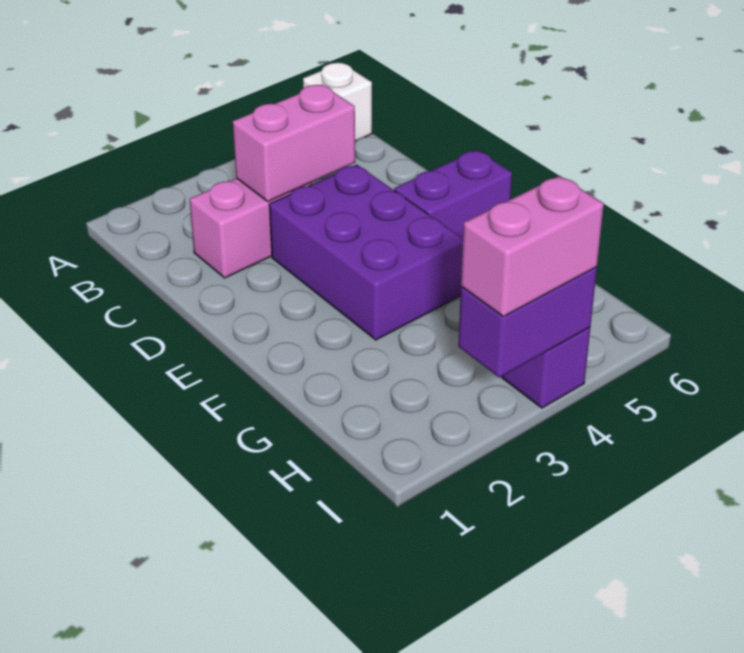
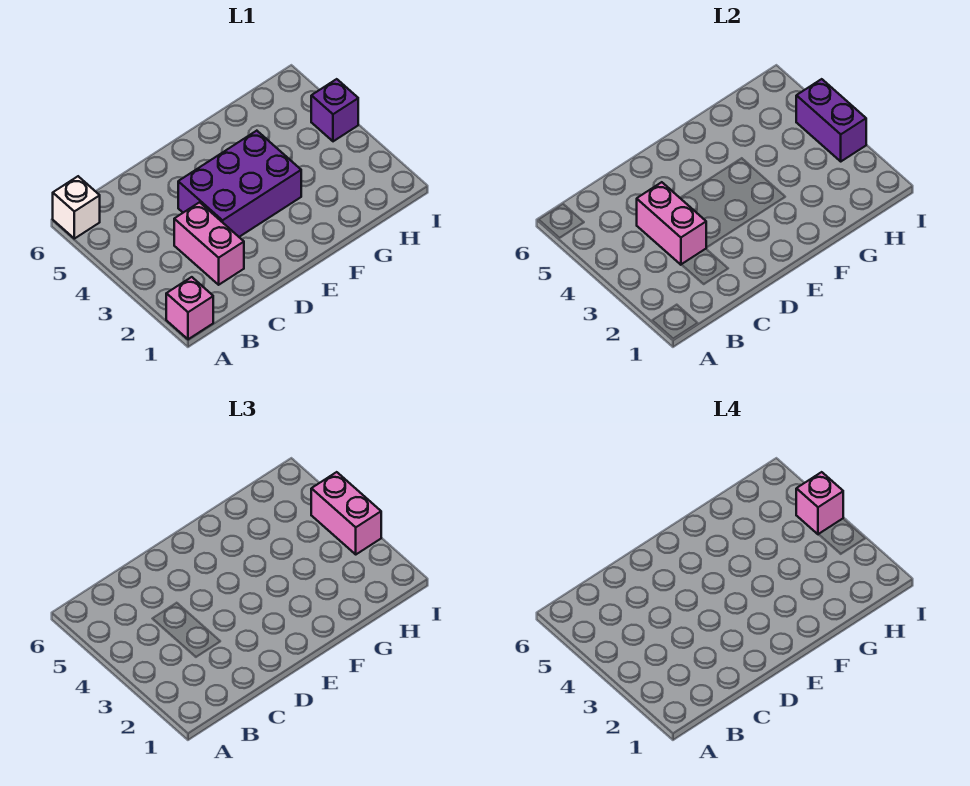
none -> pink brick A1 level 1
purple brick E5:E6 level 1 -> none
none -> pink brick I4 level 4

